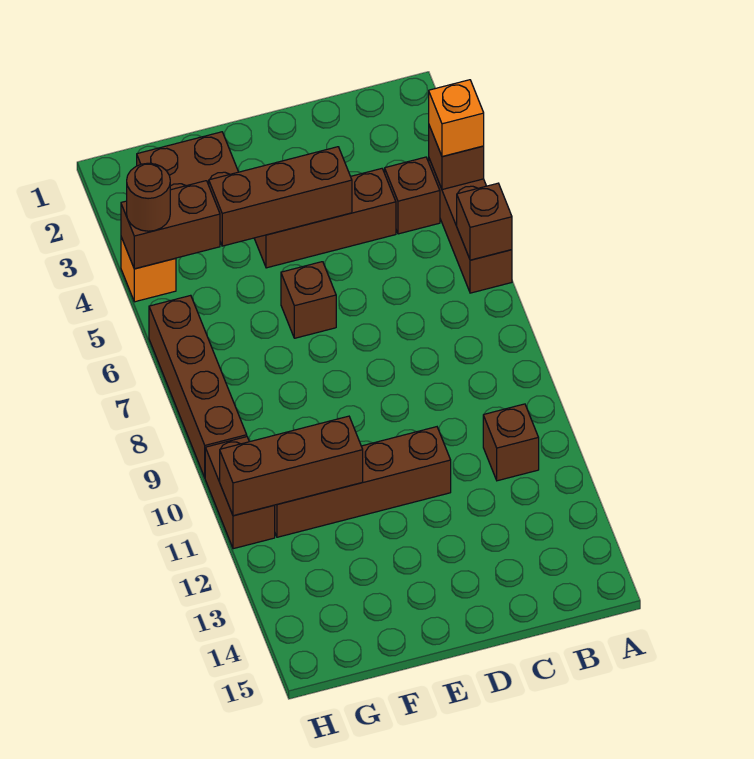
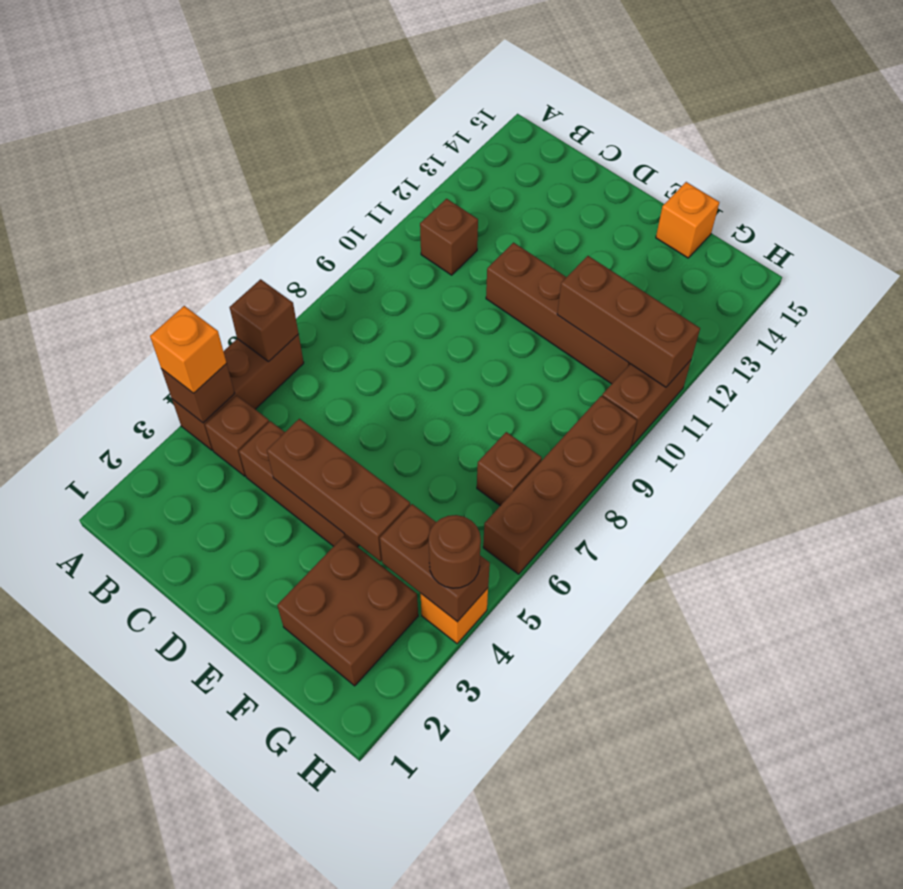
brown brick E6 level 1 -> brown brick G7 level 1
none -> orange brick F15 level 1

